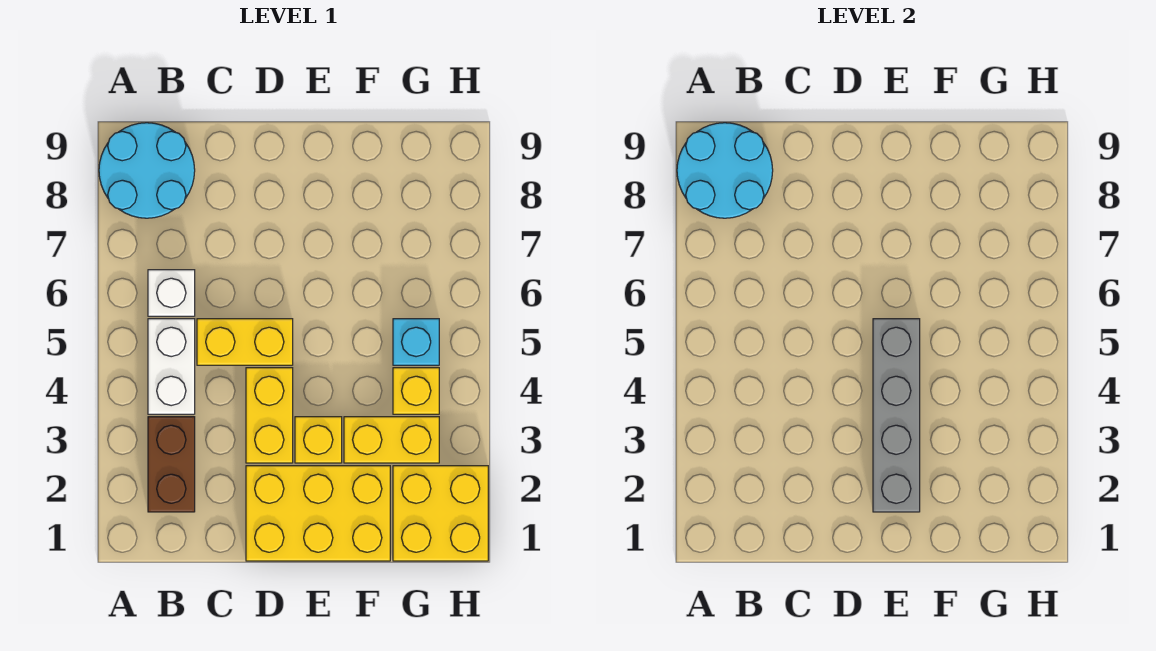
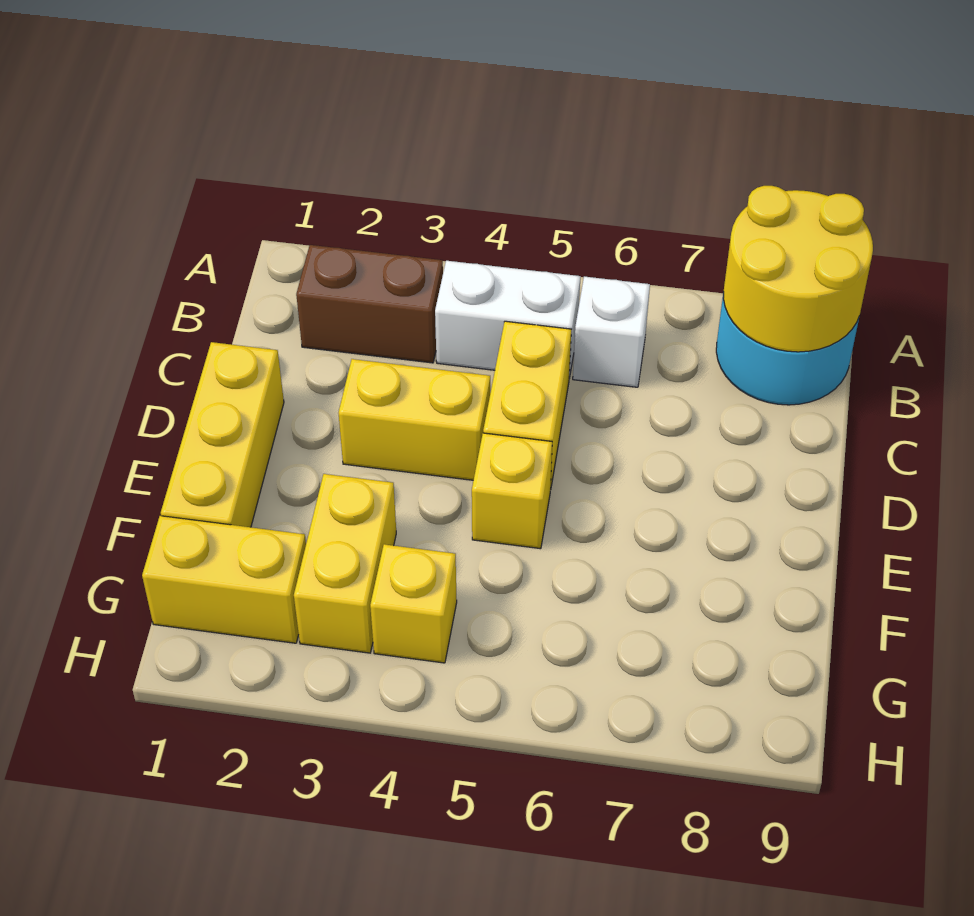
cyan round brick A8:B9 level 2 -> yellow round brick A8:B9 level 2
yellow brick D1:F2 level 1 -> yellow brick D1:F1 level 1
grey brick E2:E5 level 2 -> none
yellow brick E3 level 1 -> yellow brick E5 level 1
yellow brick G1:H2 level 1 -> yellow brick G1:G2 level 1
cyan brick G5 level 1 -> none

